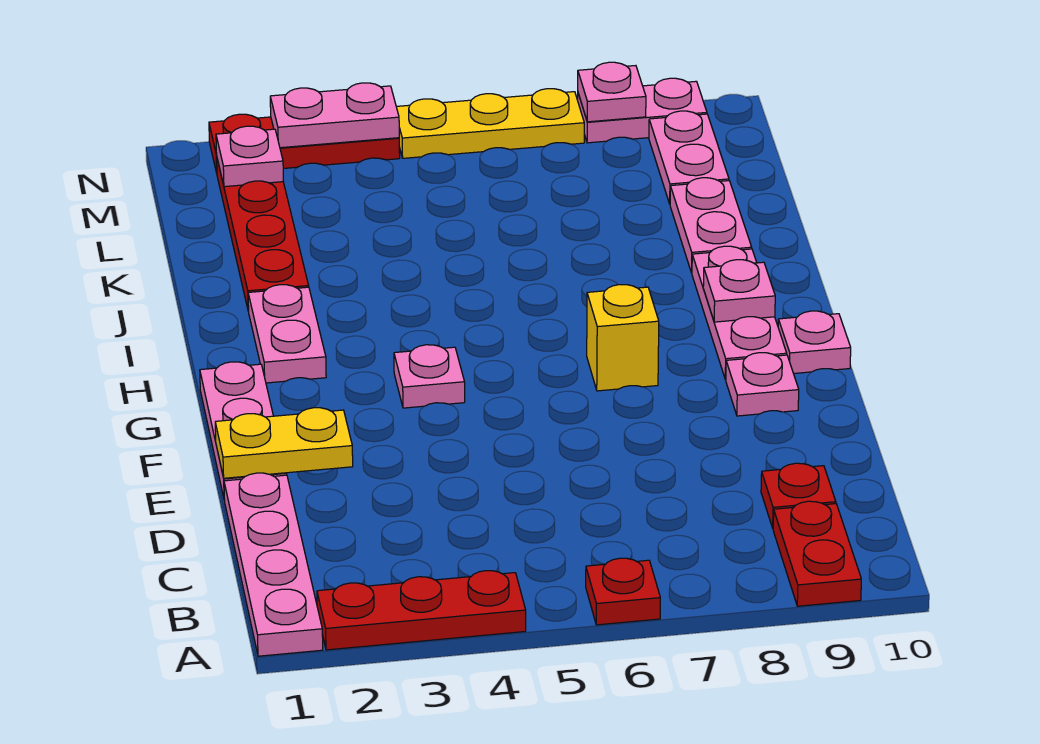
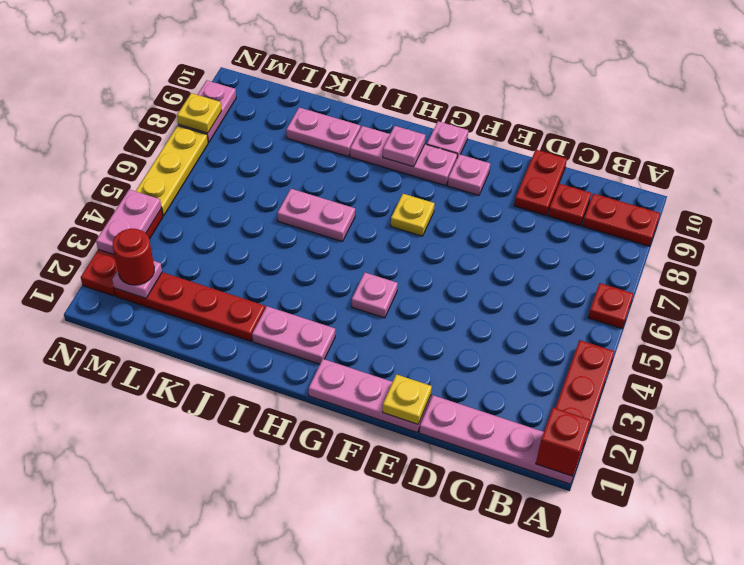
none -> red brick A1 level 2
none -> red plate D9:D10 level 1
yellow plate E1:E2 level 2 -> yellow plate E1 level 2
yellow brick G7 level 1 -> yellow plate G7 level 1
pink plate L9:M9 level 1 -> pink plate I6:J6 level 1
none -> red round brick M2 level 3
pink plate N8 level 2 -> yellow plate N8 level 2

